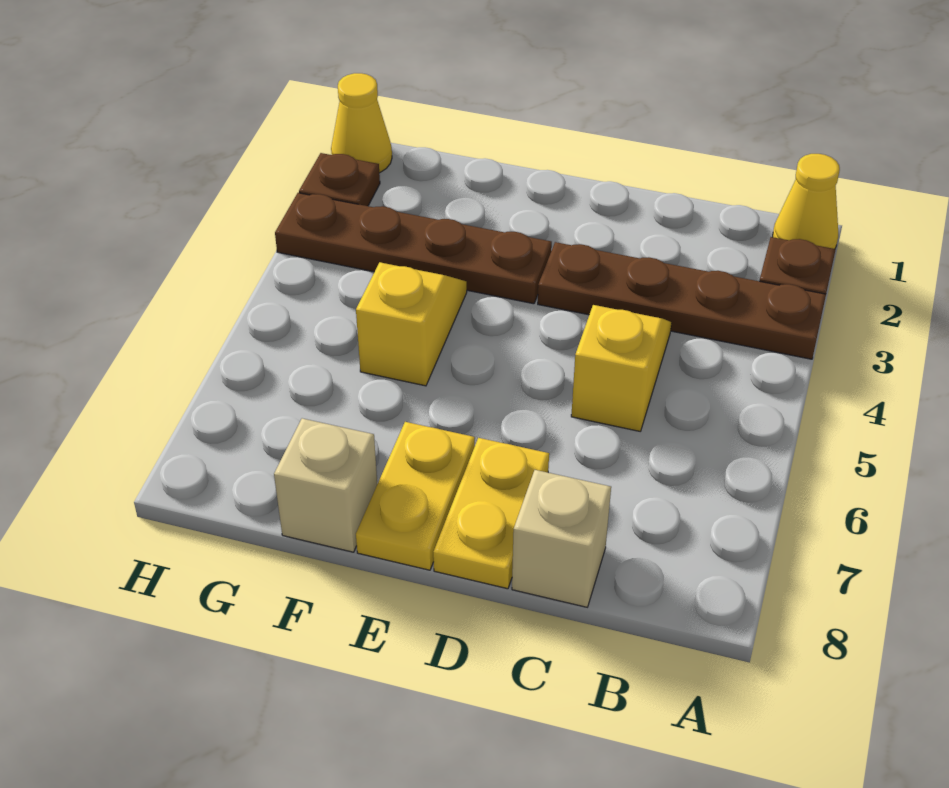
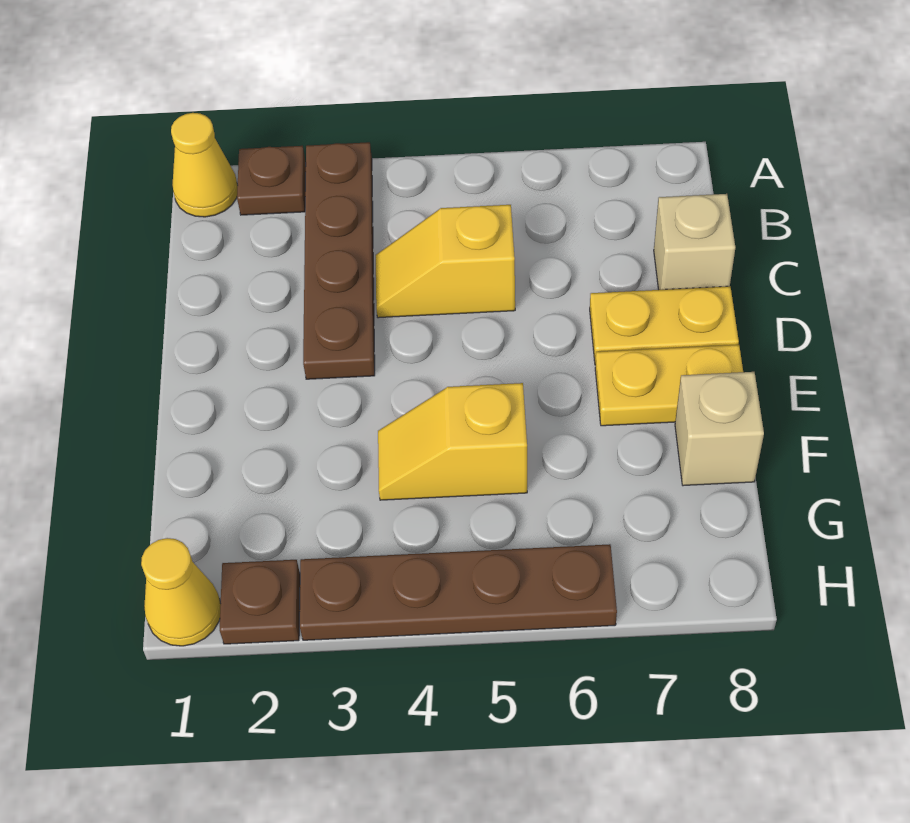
brown plate E3:H3 level 1 -> brown plate H3:H6 level 1

